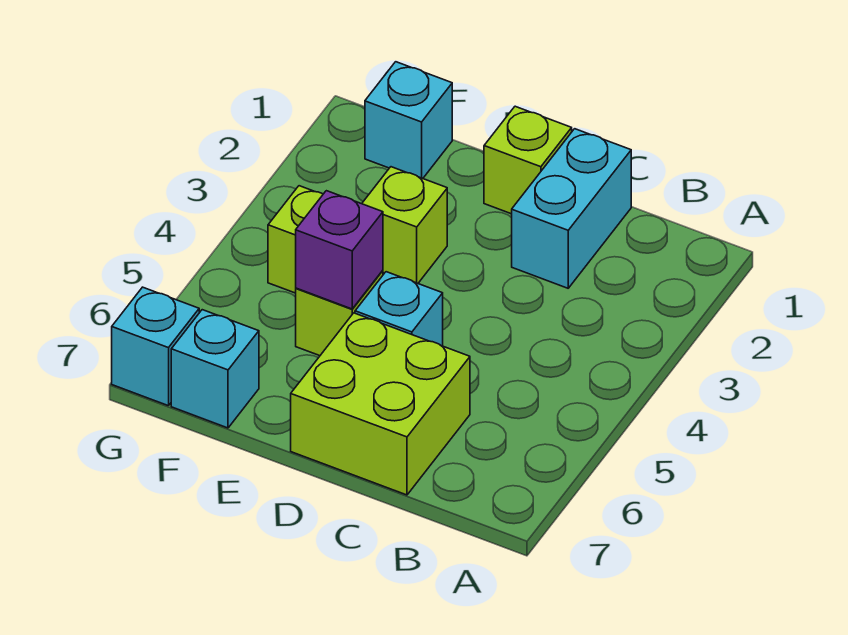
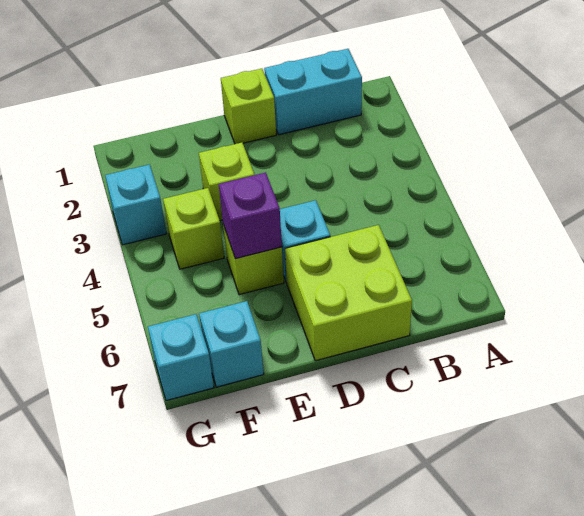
cyan brick C1:C2 level 1 -> cyan brick B1:C1 level 1
cyan brick F1 level 1 -> cyan brick G3 level 1

